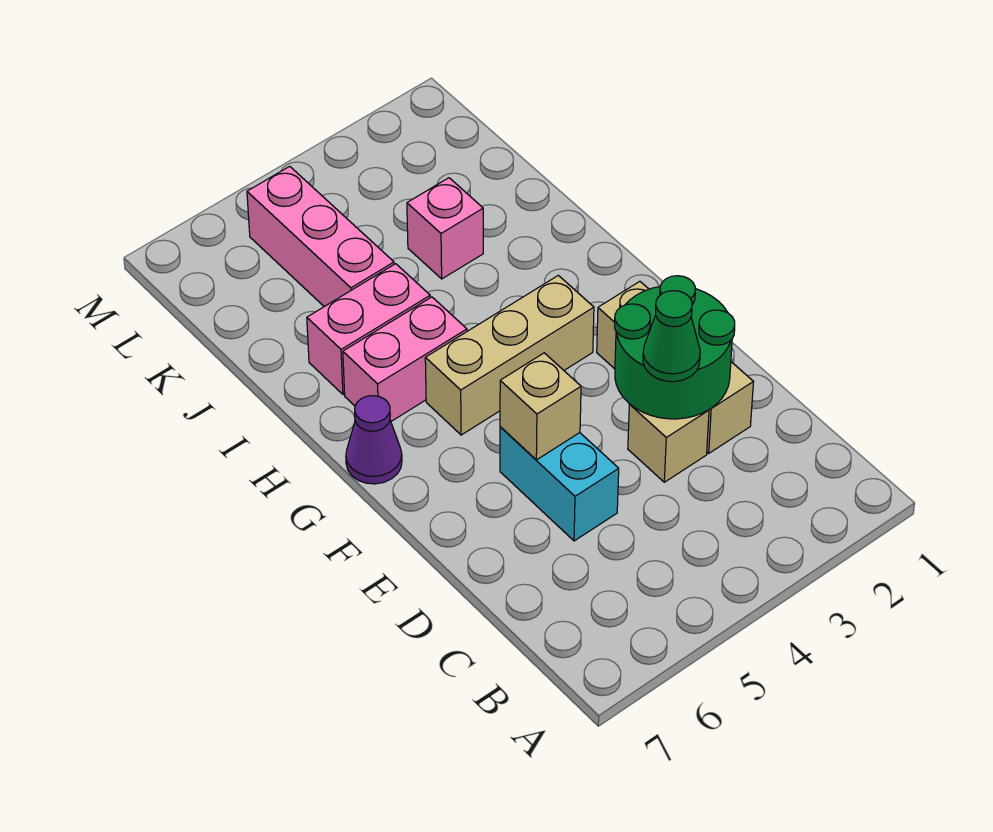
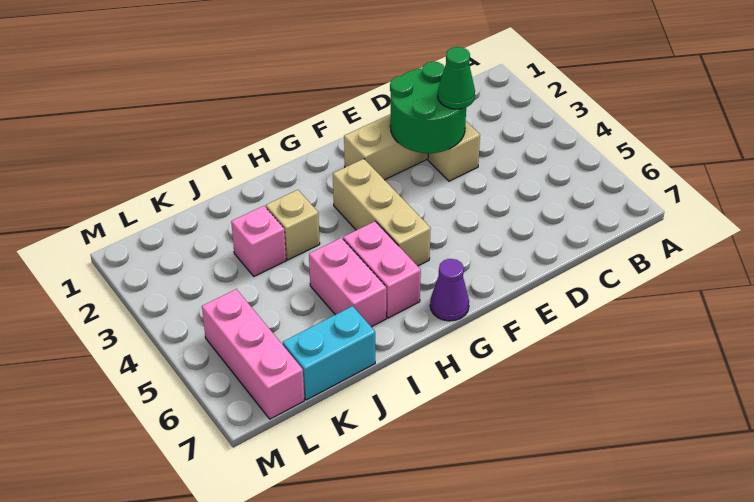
cyan brick D5:E5 level 1 -> cyan brick J7:K7 level 1
tan brick E5 level 2 -> tan brick I3 level 1
pink brick J5:L5 level 1 -> pink brick L5:L7 level 1

